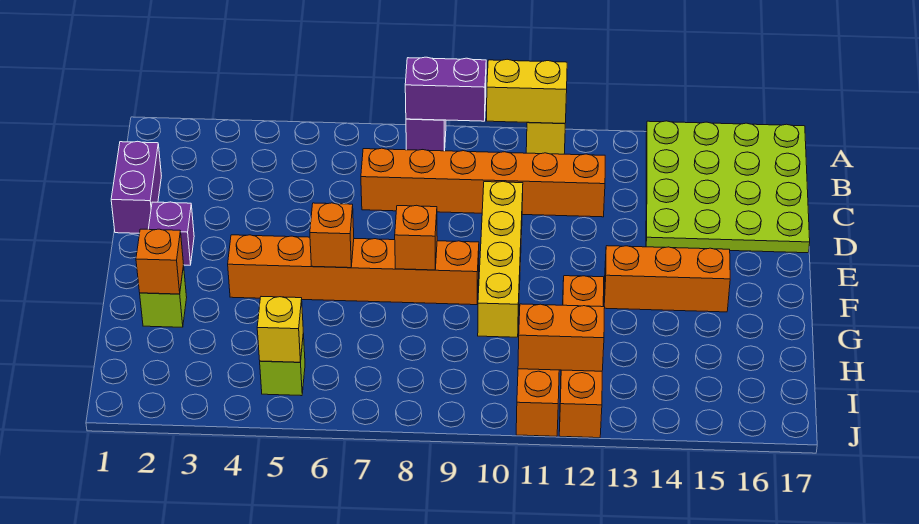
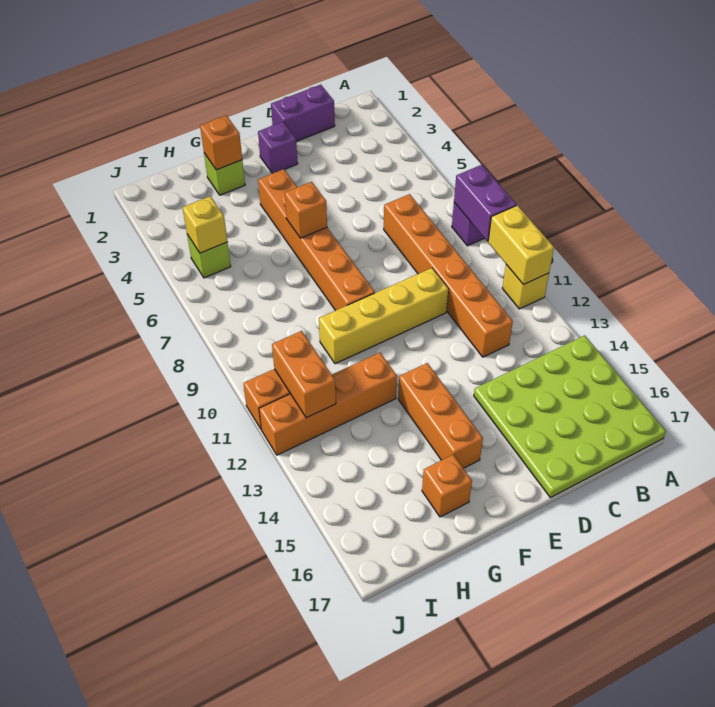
orange brick F8 level 2 -> orange brick G16 level 1

